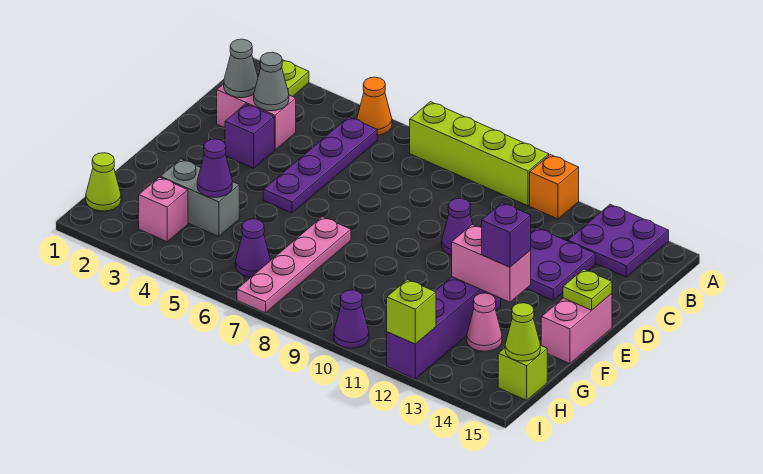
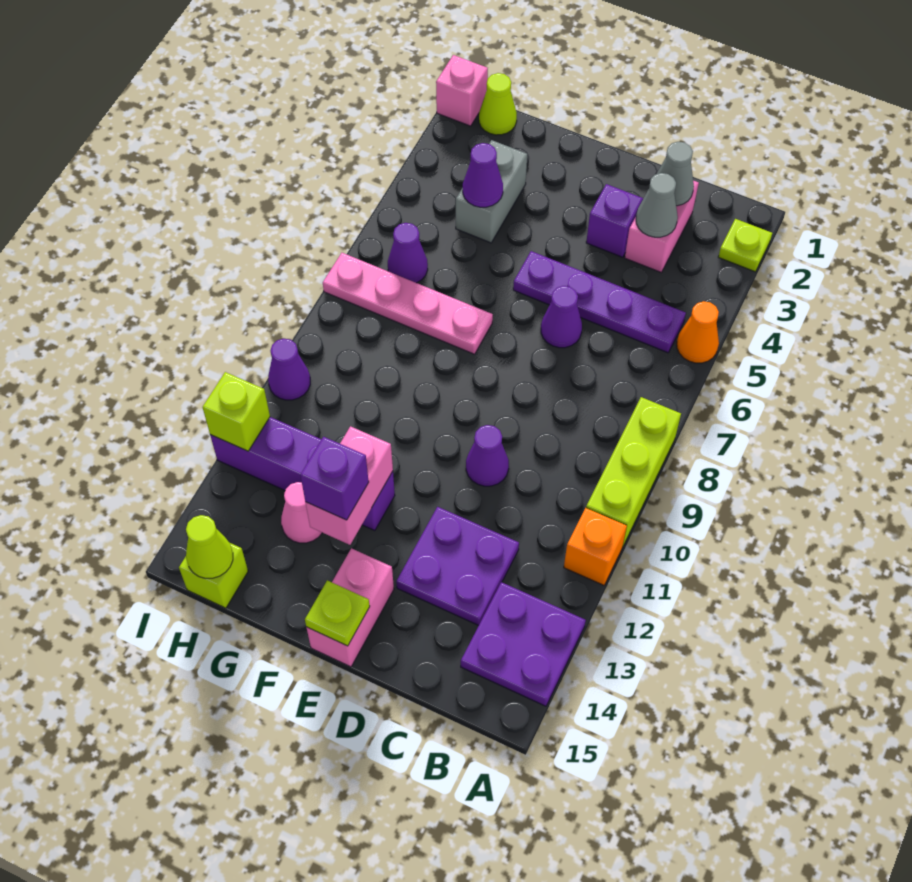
lime brick A7:A10 level 1 -> lime brick A8:A10 level 1
none -> purple cone D6 level 1
pink brick E15:F15 level 1 -> pink brick E14:E15 level 1
pink brick H3 level 1 -> pink brick I1 level 1

